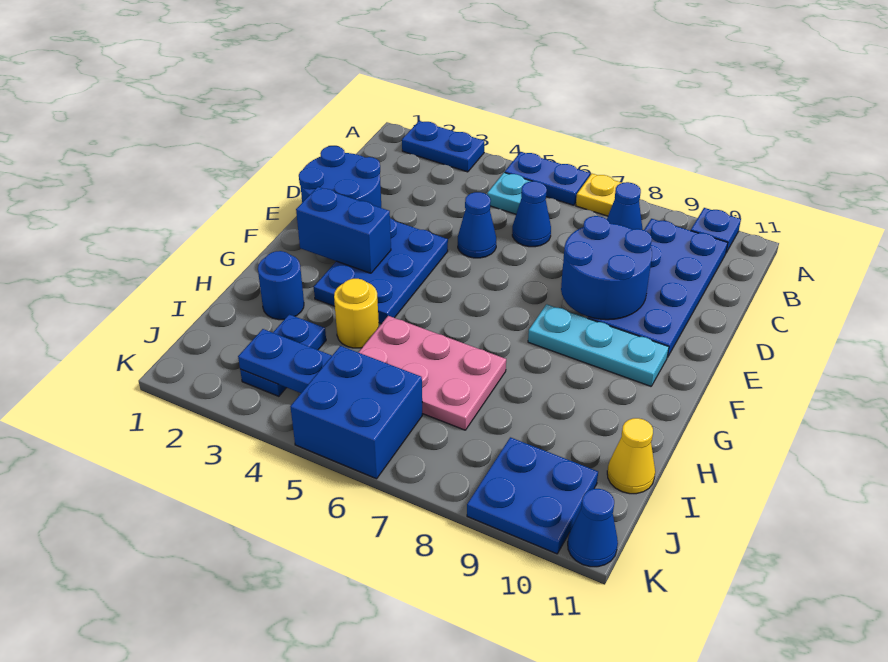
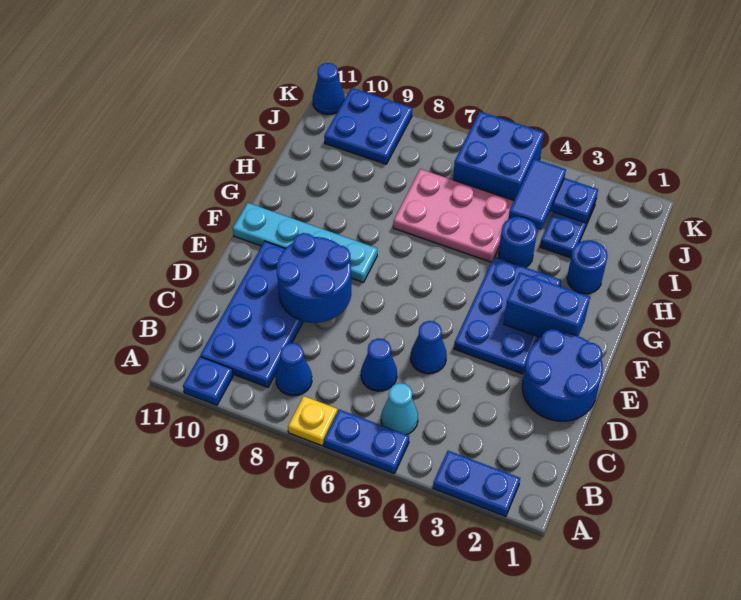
cyan plate B5 level 1 -> cyan cone B5 level 1
cyan plate F8:F10 level 1 -> cyan plate F8:F11 level 1
yellow round brick H4 level 1 -> blue round brick H4 level 1
none -> blue tile I4:J4 level 3
yellow cone I11 level 1 -> none

